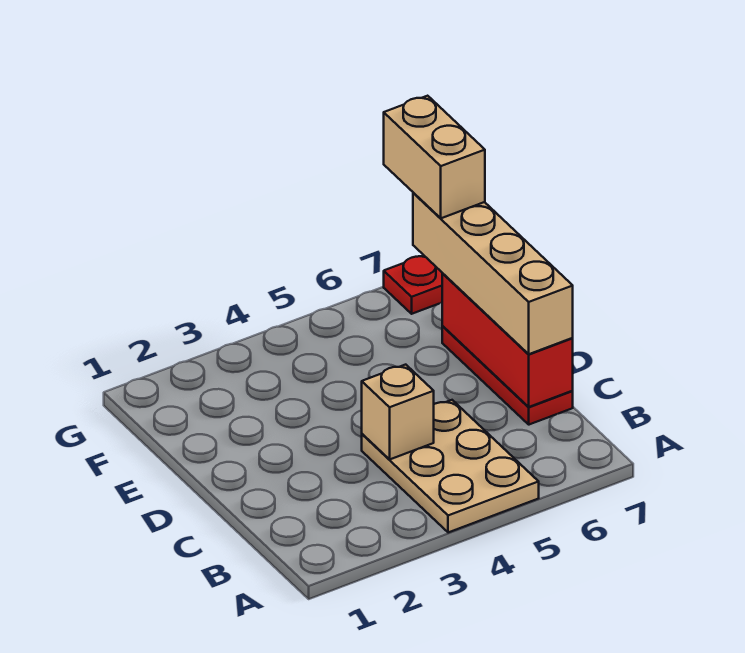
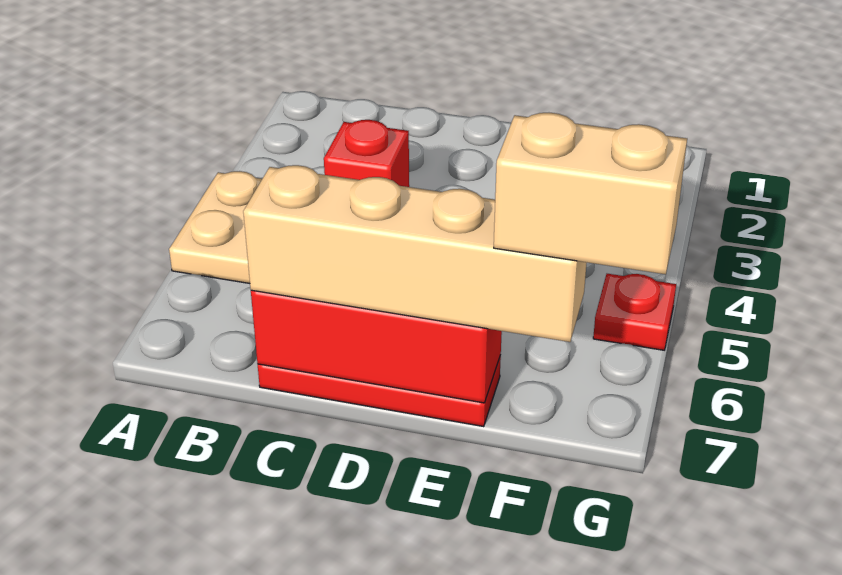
tan brick C4 level 2 -> red brick C4 level 2
red plate G7 level 1 -> red plate G5 level 1

